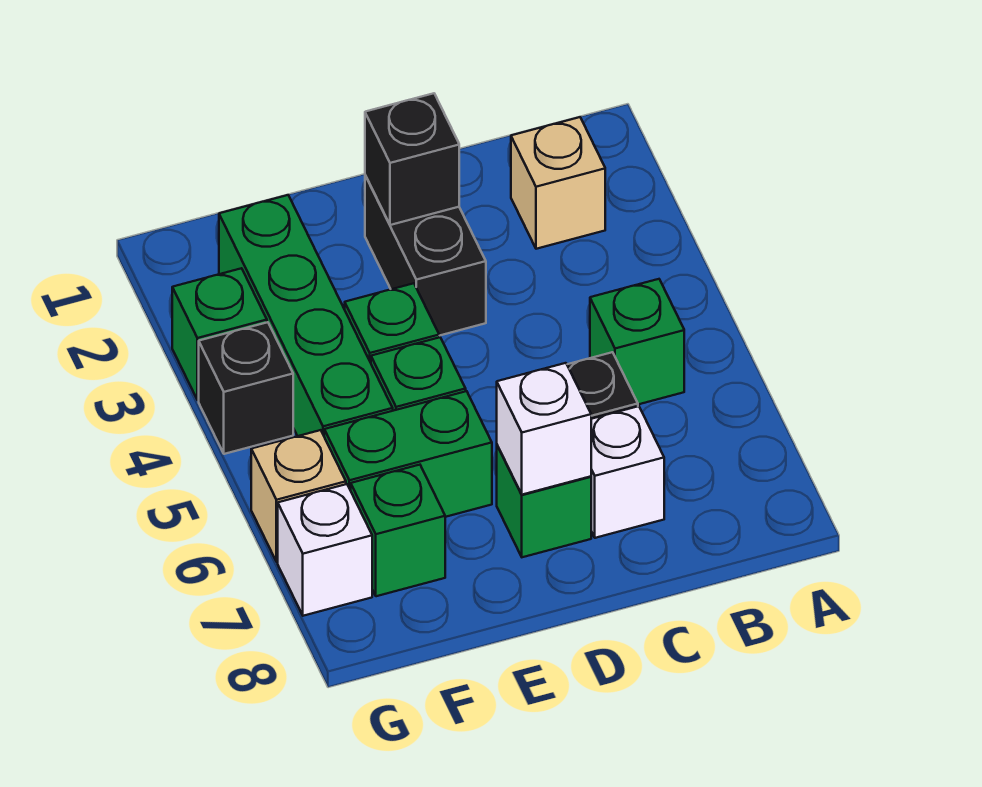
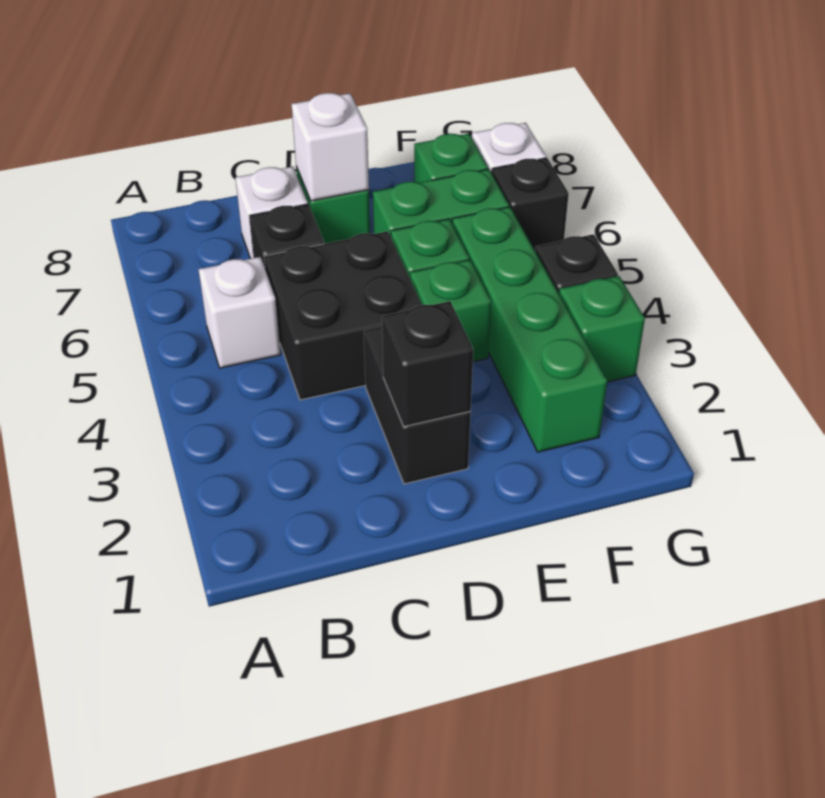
tan brick B2 level 1 -> none
green brick B5 level 1 -> white brick B5 level 1
none -> black brick C4:D5 level 1
tan brick G6 level 1 -> black brick G6 level 1

